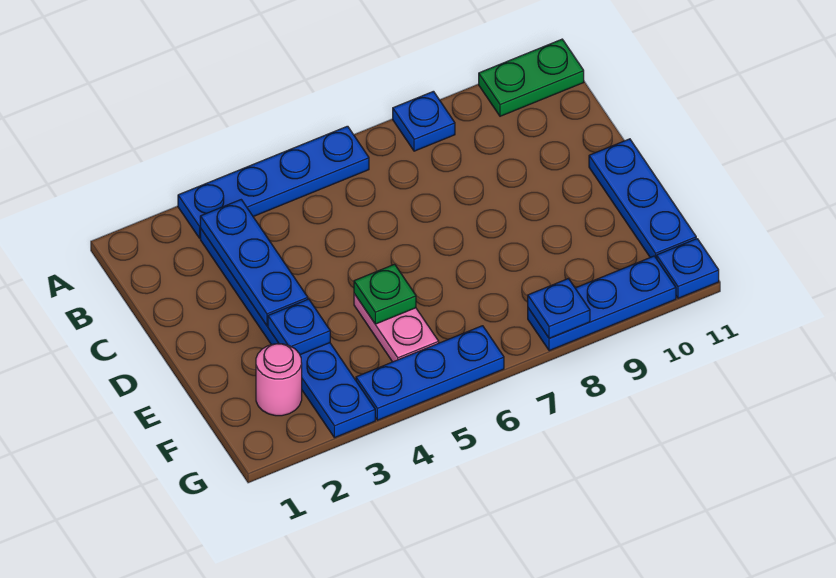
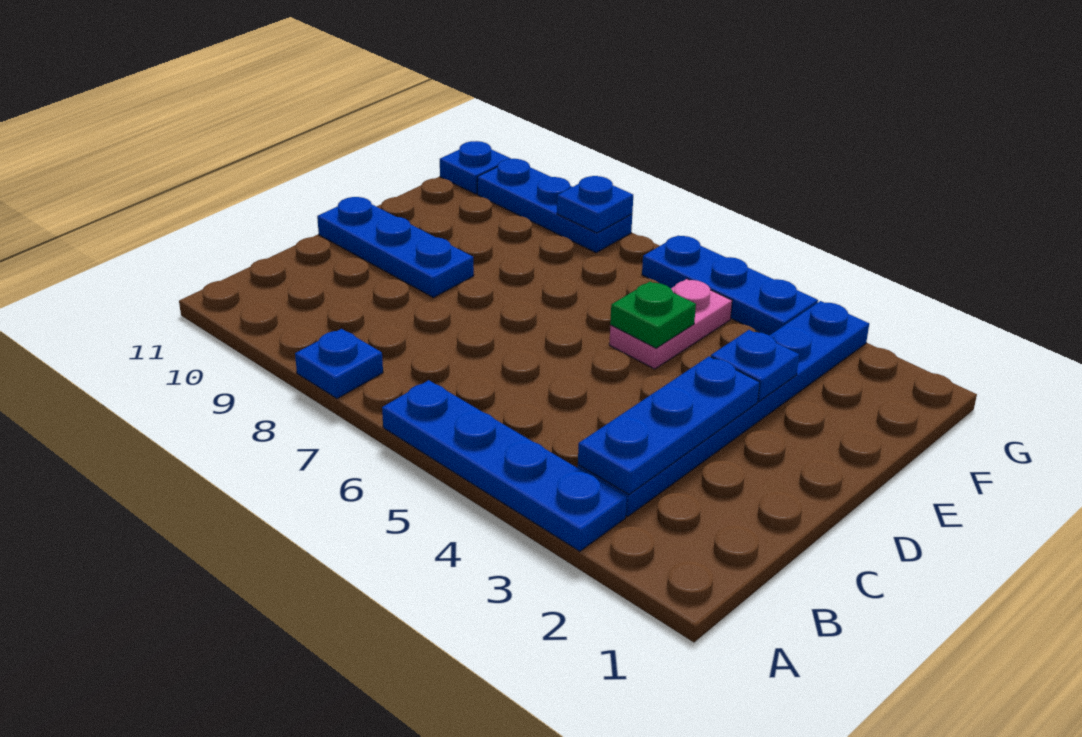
green plate A10:A11 level 1 -> none
blue plate D11:F11 level 1 -> blue plate D9:D11 level 1
pink round brick F2 level 1 -> none

